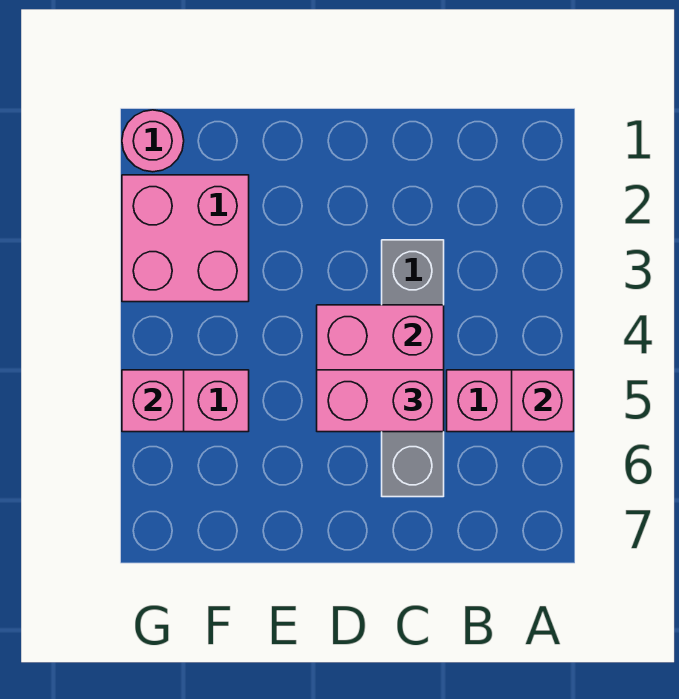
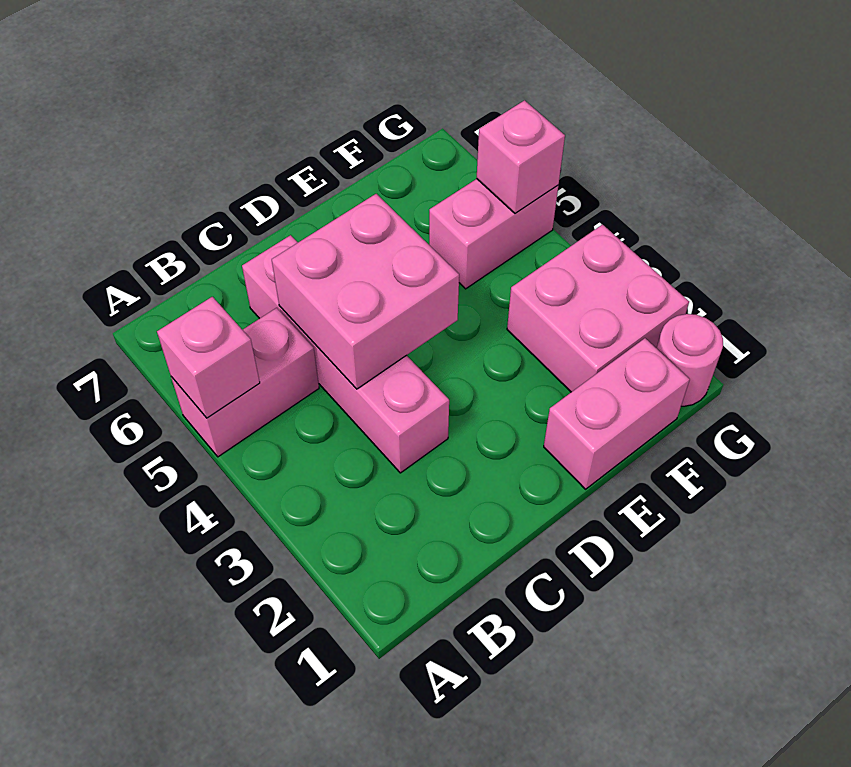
grey brick C3:C6 level 1 -> pink brick C3:C6 level 1
pink brick C5:D5 level 3 -> pink brick E1:F1 level 1

